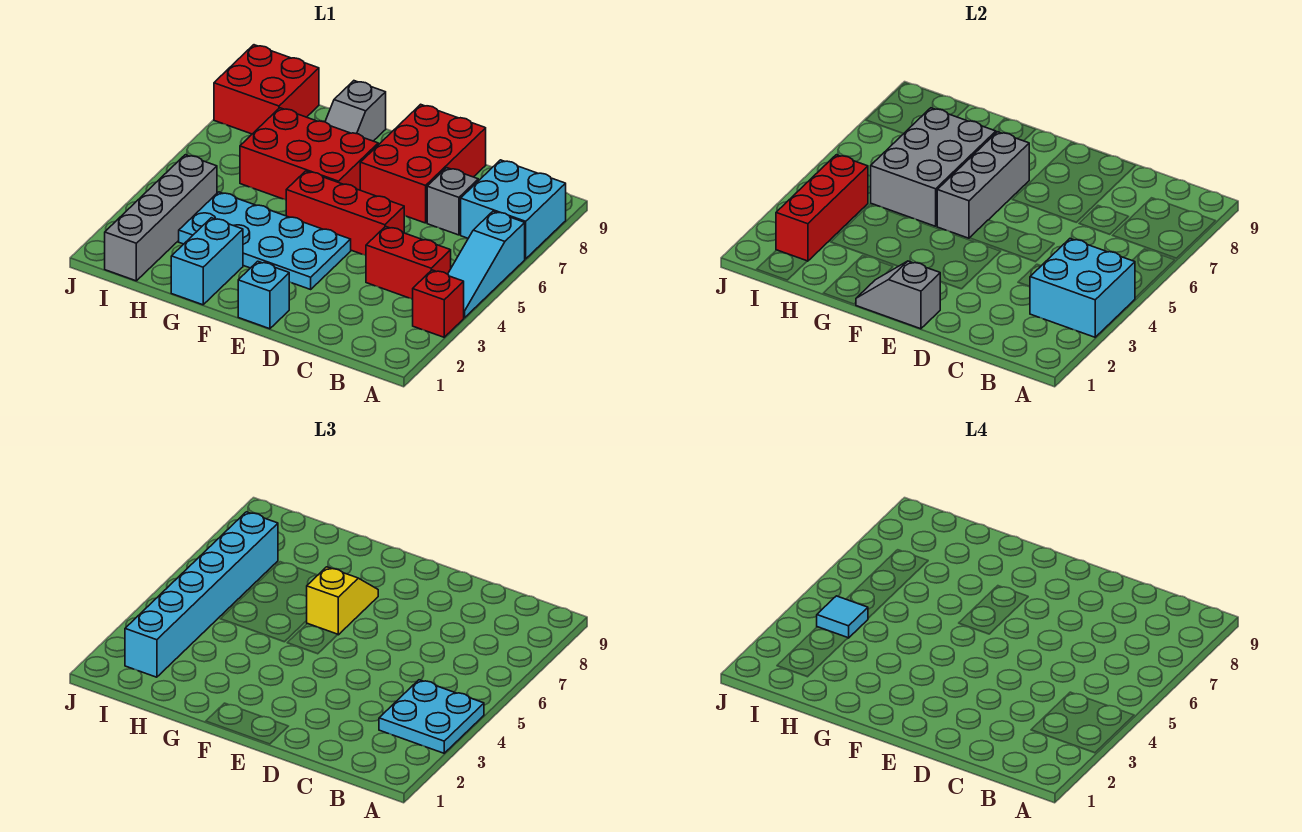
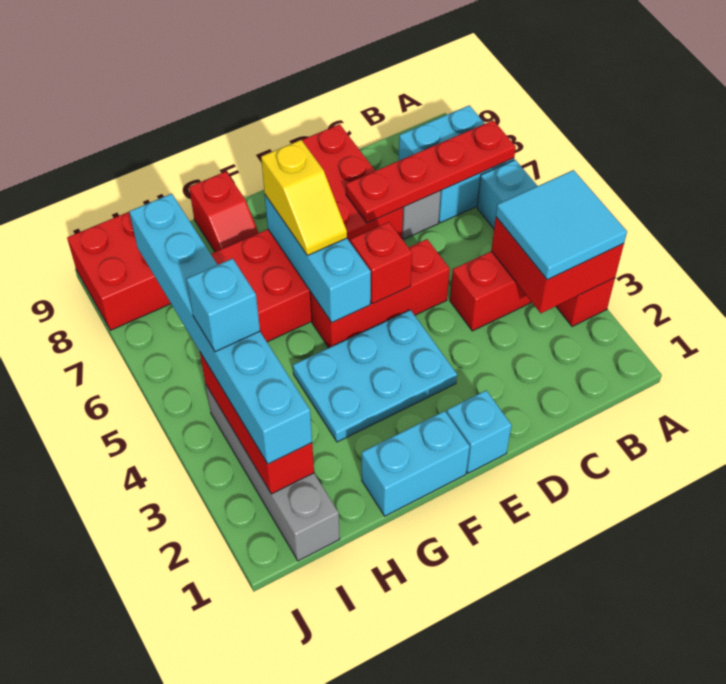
cyan brick A3:B4 level 2 -> red brick A3:B4 level 2
cyan plate A3:B4 level 3 -> cyan tile A3:B4 level 3
none -> red plate A7:D7 level 2
grey slope E1:F1 level 2 top E -> none
cyan plate E3:H4 level 1 -> cyan plate E3:G4 level 1
none -> red brick E5 level 2
grey brick F5:F7 level 2 -> cyan brick F5:F7 level 2
yellow slope F6:F7 level 3 top 6 -> yellow slope F6:F7 level 3 top 7
cyan brick G1:G2 level 1 -> cyan brick F1:G1 level 1
grey brick G5:H7 level 2 -> none
grey slope G8:G9 level 1 top 9 -> red slope G8:G9 level 1 top 9
cyan tile I4 level 4 -> cyan brick I4 level 4

